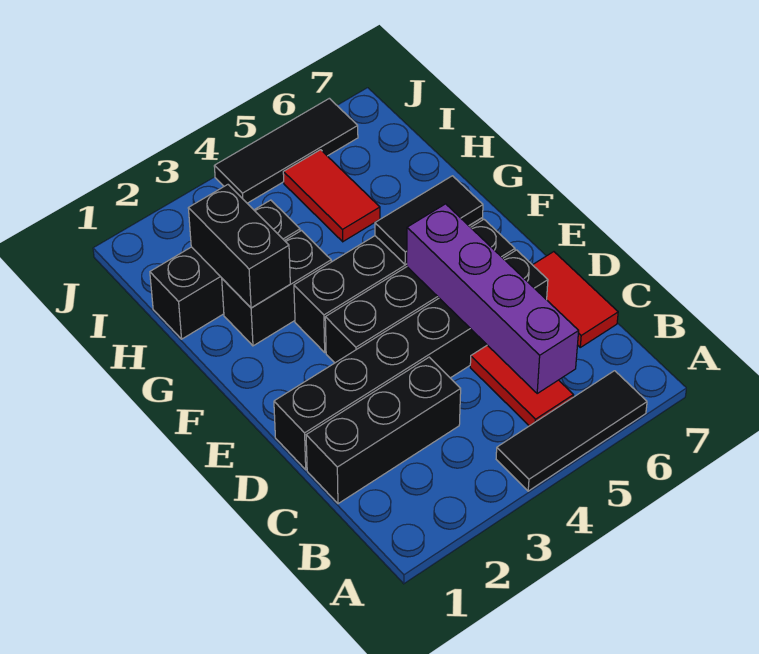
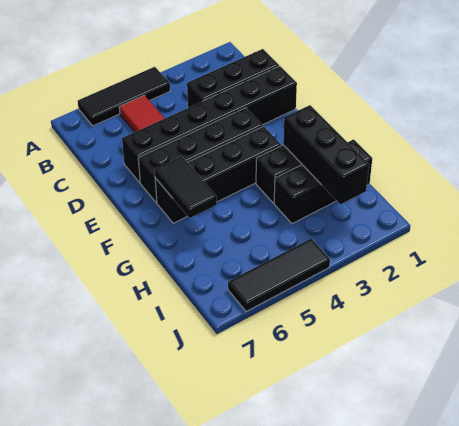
purple brick B5:E5 level 2 -> none
red tile C7:D7 level 1 -> none
black tile F5:F6 level 2 -> black tile F6:G6 level 2
black brick G2:H2 level 2 -> black brick G2:I2 level 2
red tile H5:I5 level 1 -> none

